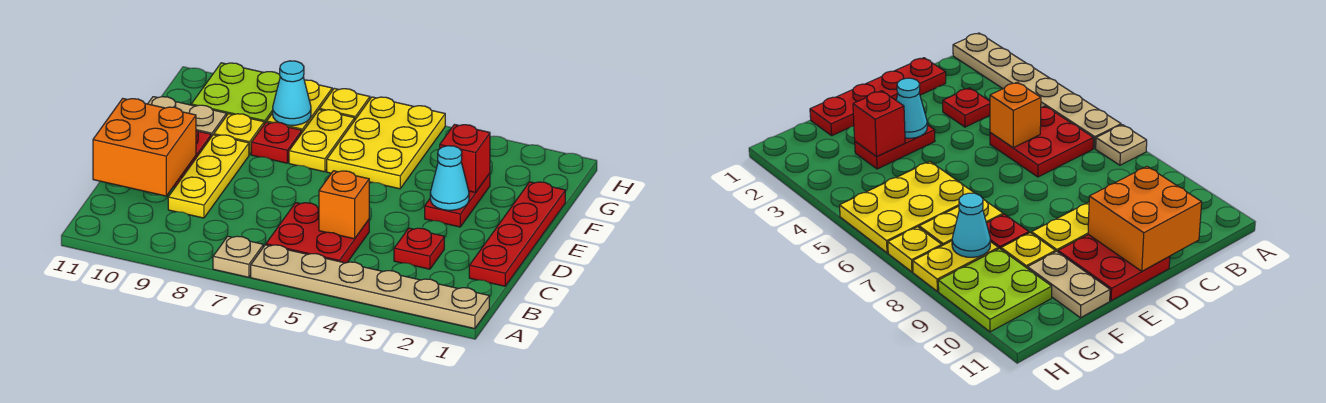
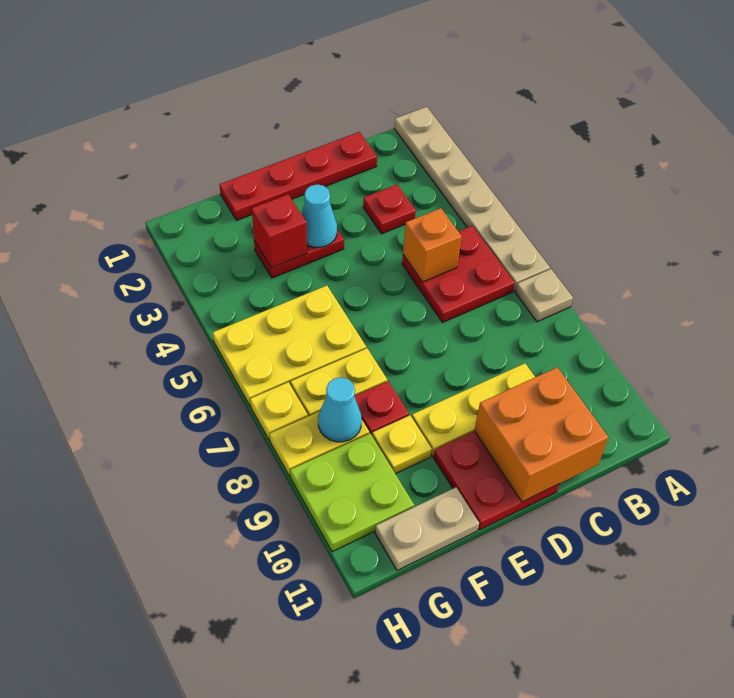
tan plate F10:F11 level 1 -> tan plate F11:G11 level 1

